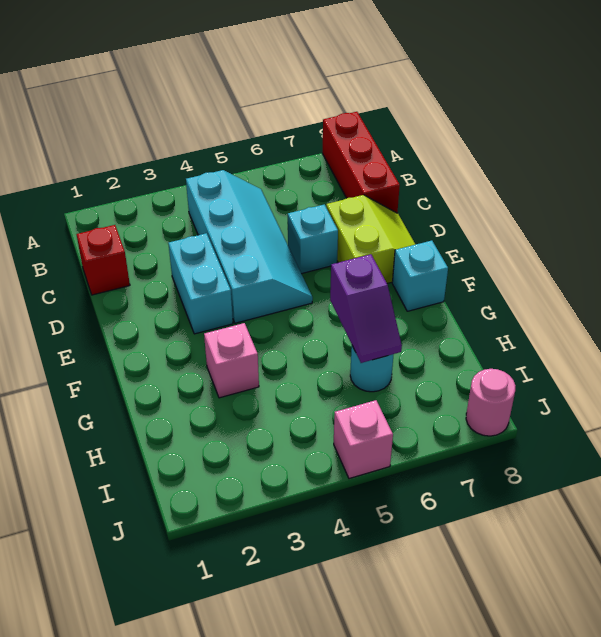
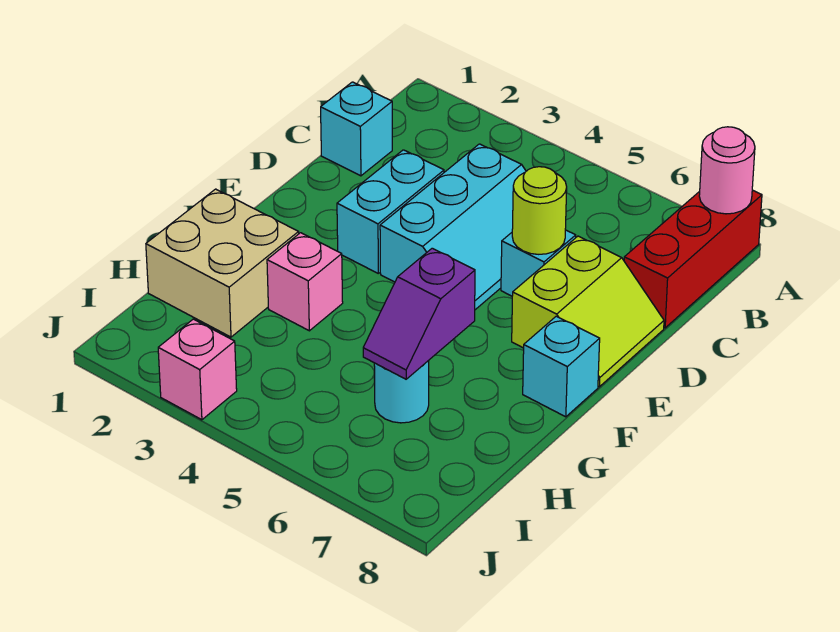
cyan slope B4:E5 level 1 top 4 -> cyan slope C4:E5 level 1 top 4
red brick C1 level 1 -> cyan brick C1 level 1
none -> lime round brick D6 level 2
none -> tan brick G1:H2 level 1
pink brick J5 level 1 -> pink brick J3 level 1
pink round brick J8 level 1 -> pink round brick A8 level 2

